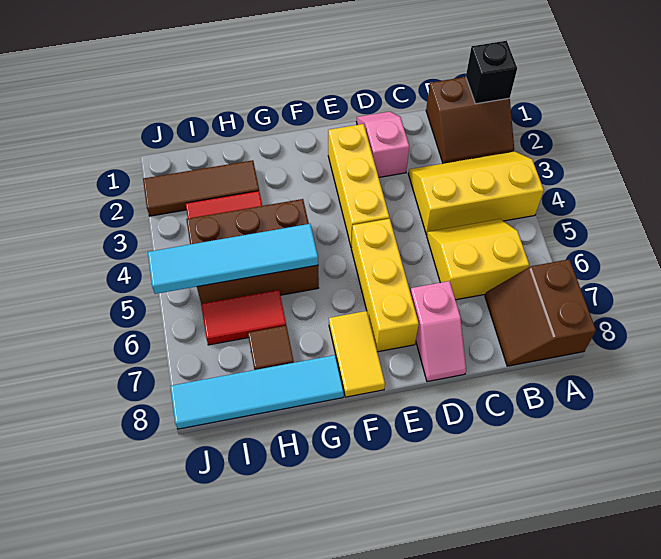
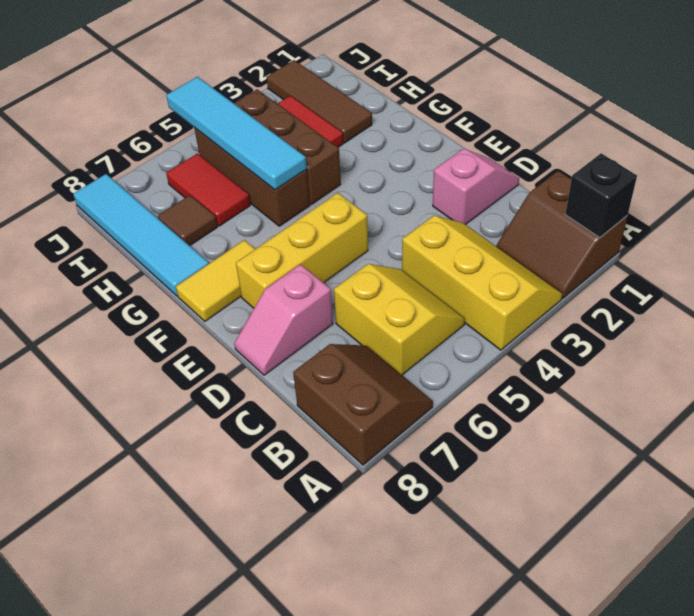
brown slope A7:B8 level 1 top A -> brown slope A7:B8 level 1 top 8
yellow brick E2:E4 level 1 -> none

